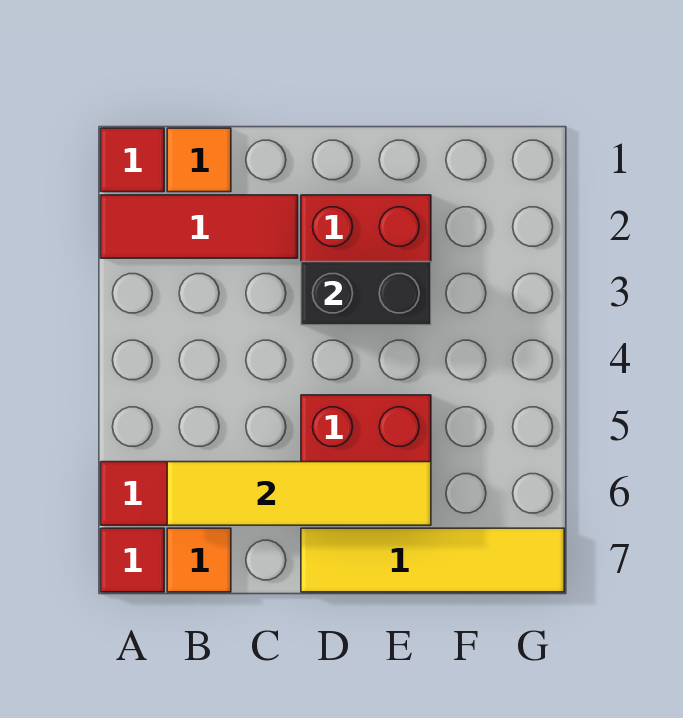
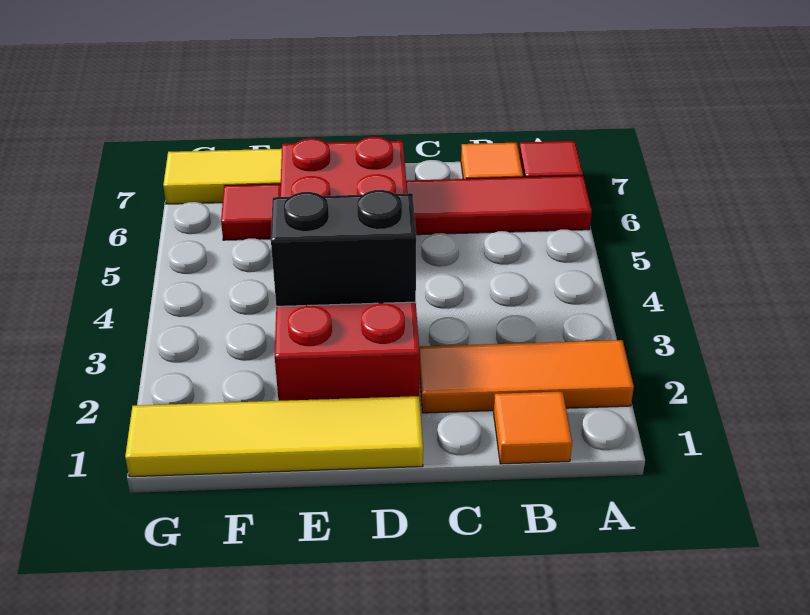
red tile A1 level 1 -> red tile F6 level 1
red tile A2:C2 level 1 -> orange tile A2:C2 level 1
yellow tile B6:E6 level 2 -> yellow tile D1:G1 level 1

